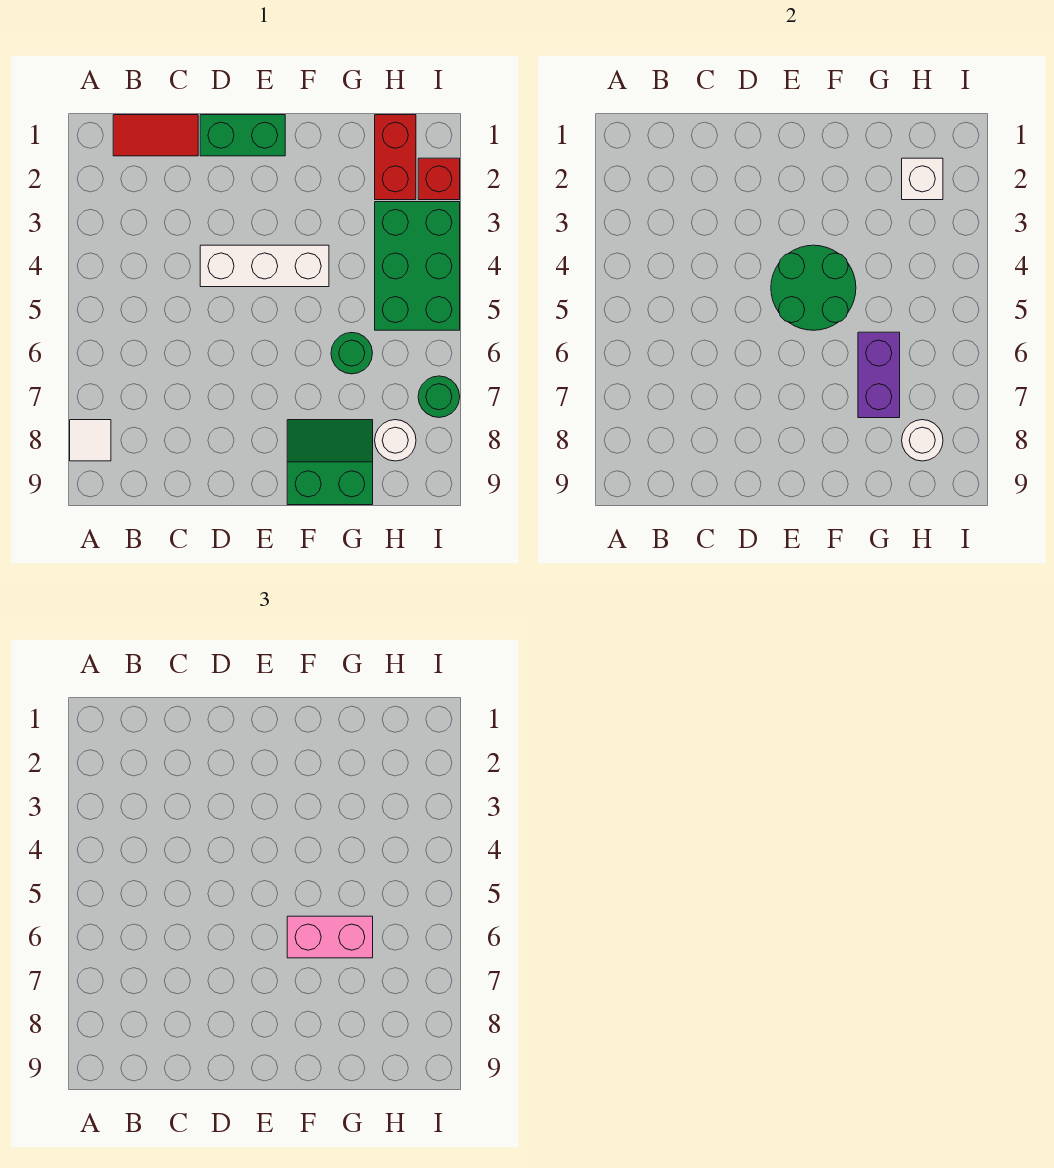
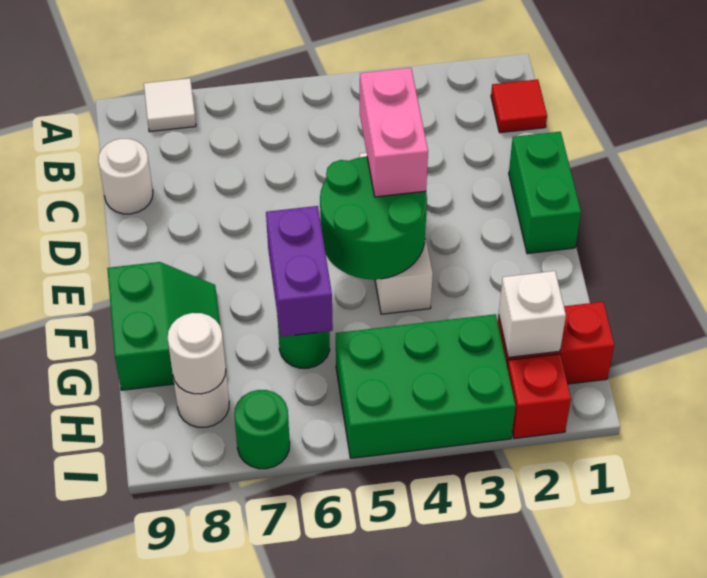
red tile B1:C1 level 1 -> red tile B1 level 1
none -> white round brick C9 level 1
pink brick F6:G6 level 3 -> pink brick D4:E4 level 3
purple brick G6:G7 level 2 -> purple brick F6:G6 level 2

